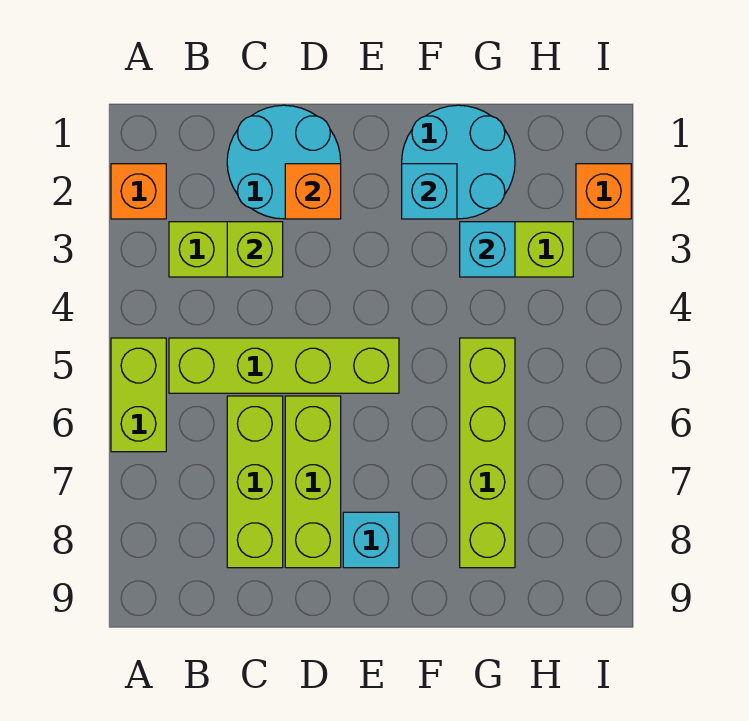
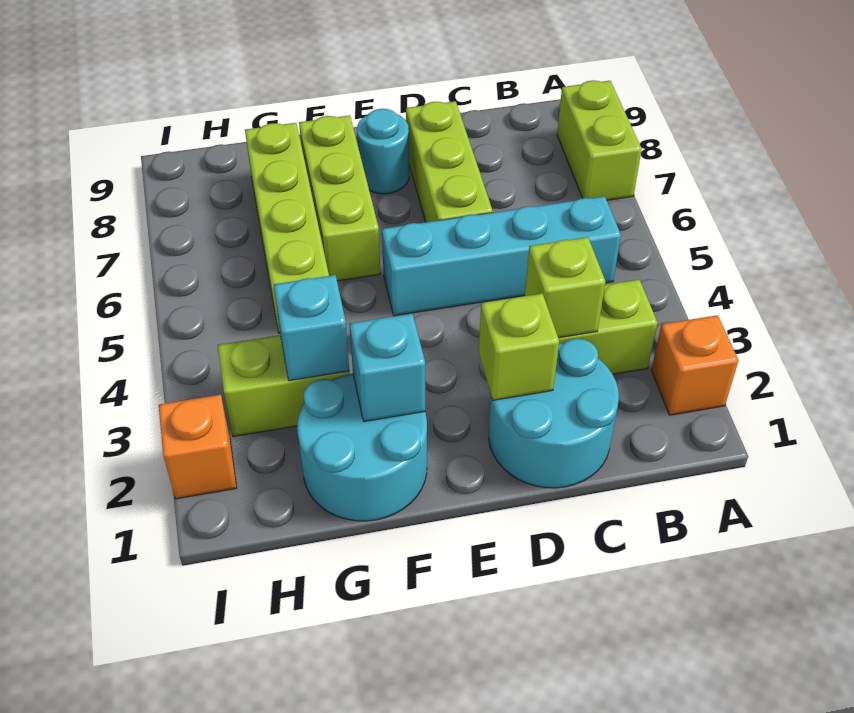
lime brick A5:A6 level 1 -> lime brick A7:A8 level 1
lime brick B5:E5 level 1 -> cyan brick B5:E5 level 1
lime brick C6:C8 level 1 -> lime brick F6:F8 level 1
orange brick D2 level 2 -> lime brick D2 level 2
cyan brick E8 level 1 -> cyan round brick E8 level 1

